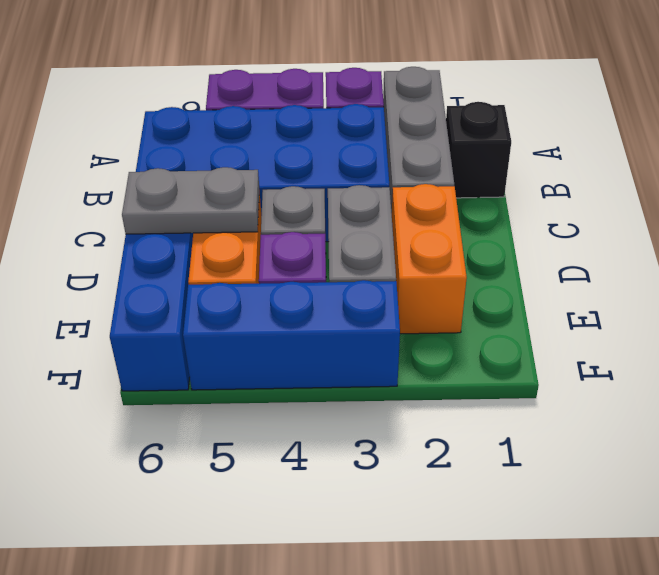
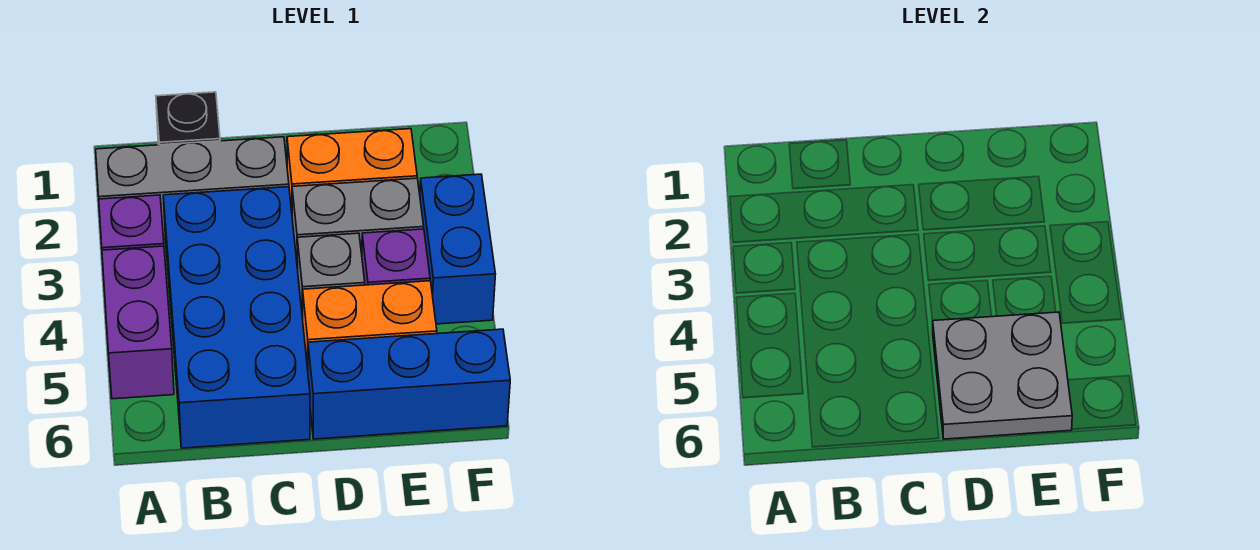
grey plate D5:D6 level 2 -> grey plate D5:E6 level 2
blue brick F3:F5 level 1 -> blue brick F3:F4 level 1

